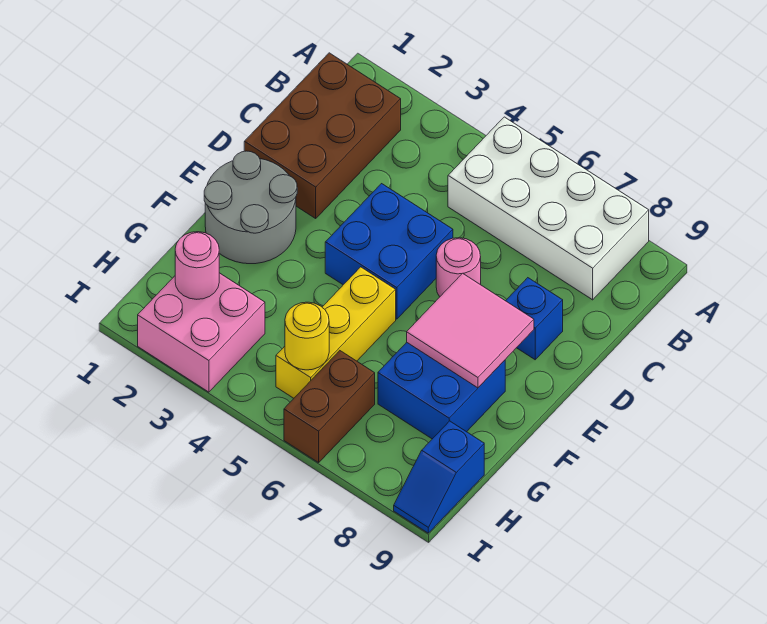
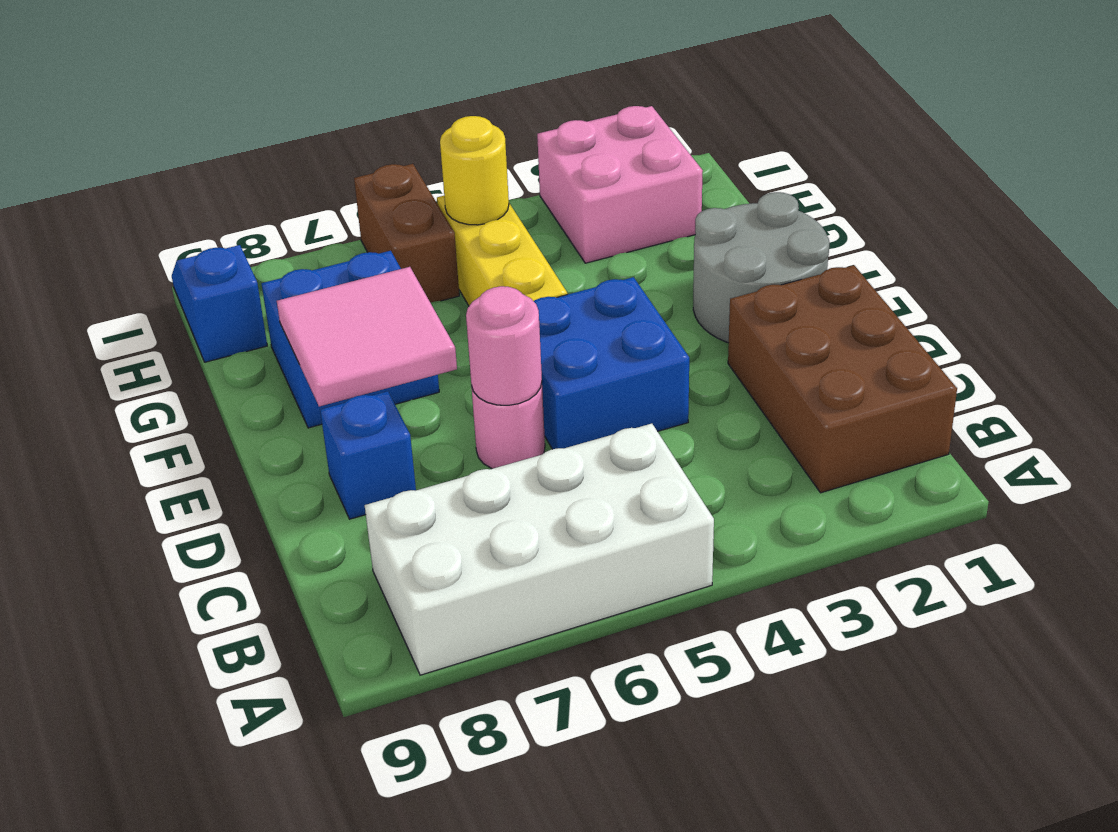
pink round brick H2 level 2 -> pink round brick D6 level 2

